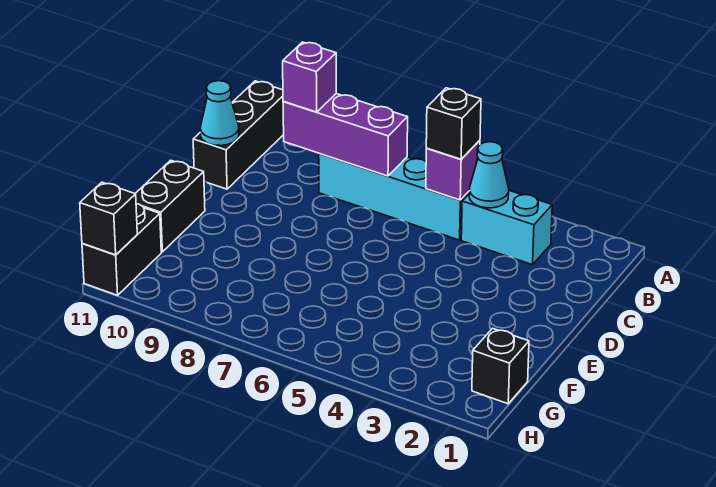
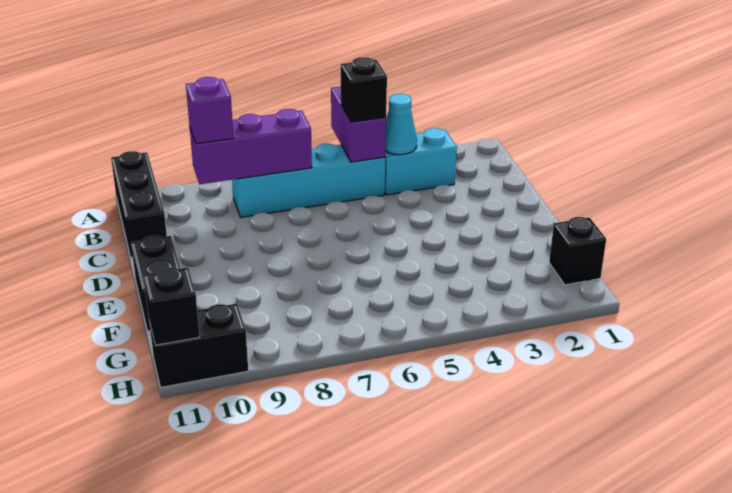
purple brick B5 level 2 -> purple brick A5:B5 level 2
cyan cone C11 level 2 -> none
black brick G11:H11 level 1 -> black brick H10:H11 level 1

